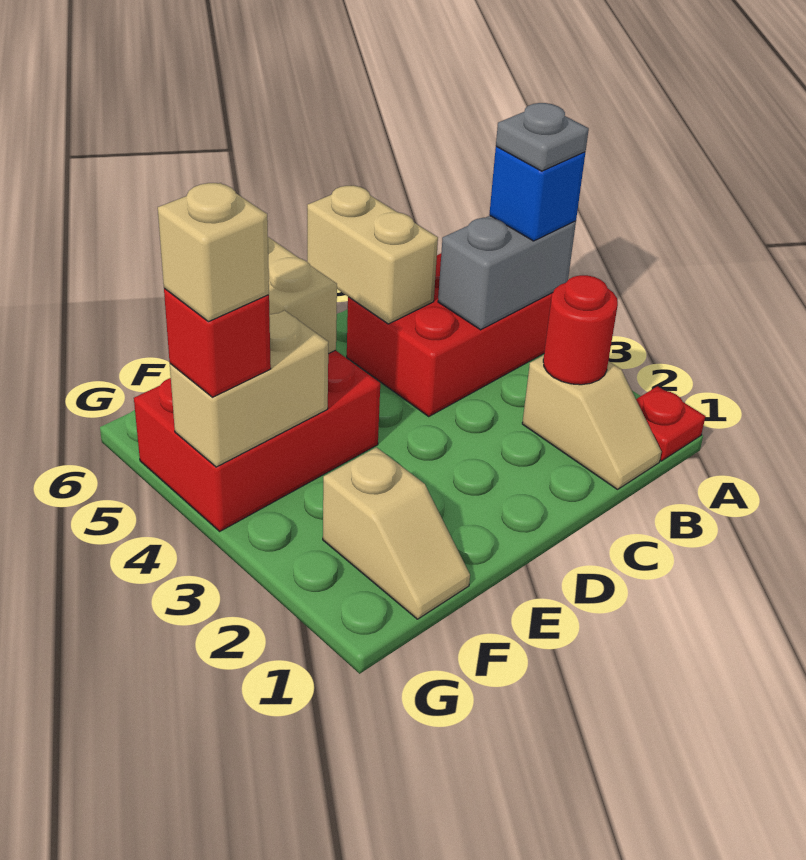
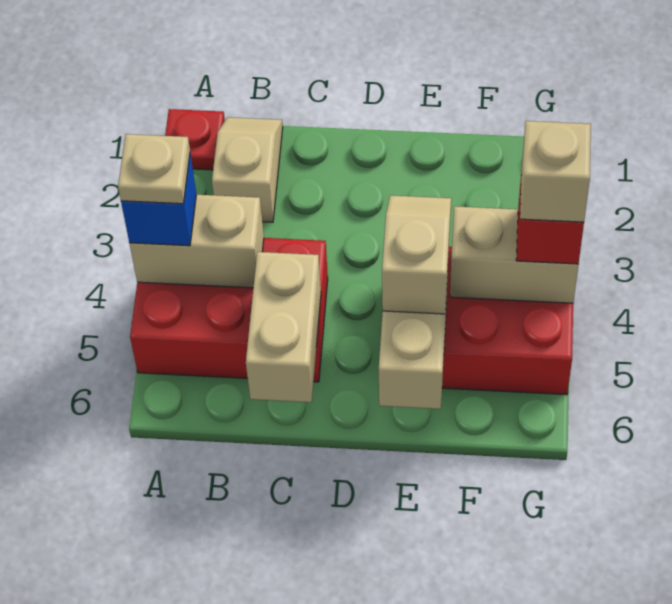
grey brick A4:B4 level 2 -> tan brick A4:B4 level 2
grey plate A4 level 4 -> tan plate A4 level 4
red round brick B2 level 2 -> none
tan slope F1:F2 level 1 top 2 -> tan slope E4:E5 level 3 top 5

